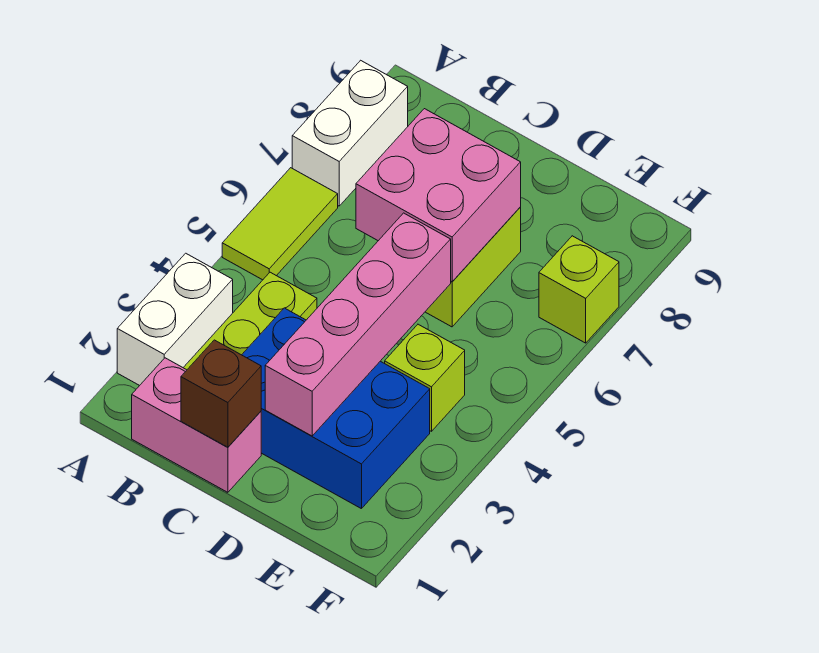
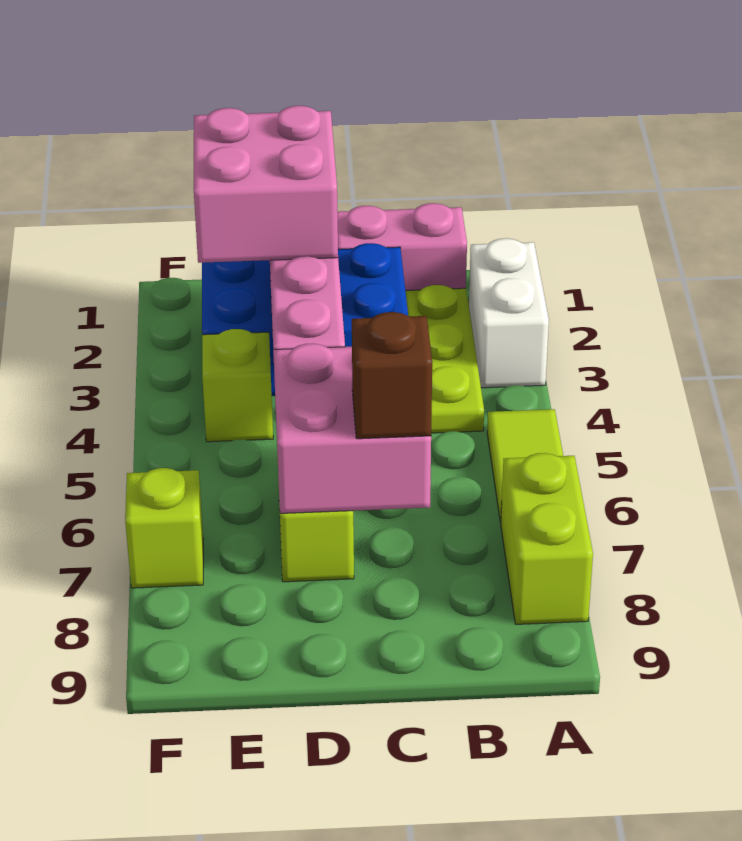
white brick A7:A8 level 1 -> lime brick A7:A8 level 1
brown brick C1 level 2 -> brown brick C7 level 3
none -> pink brick D2:E3 level 3

